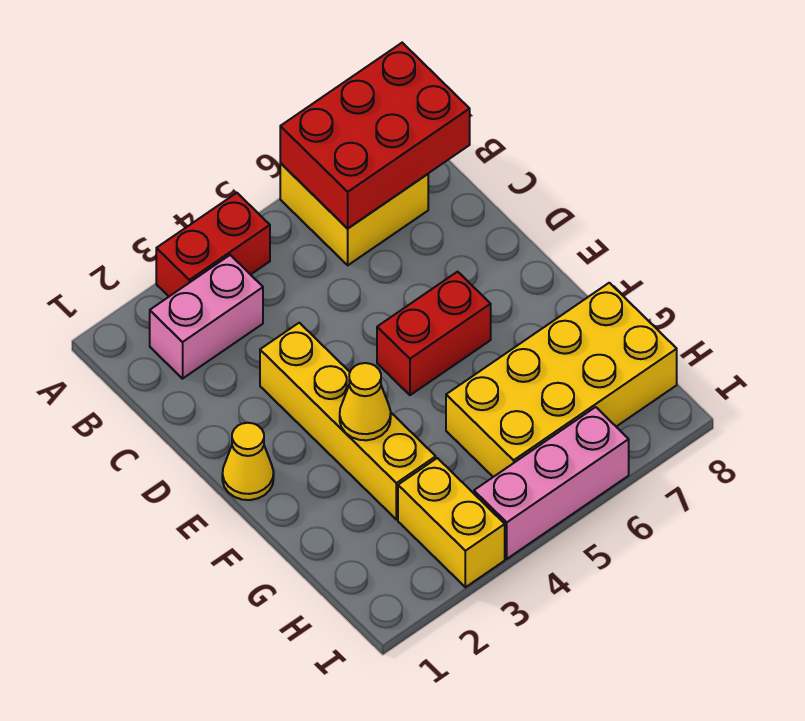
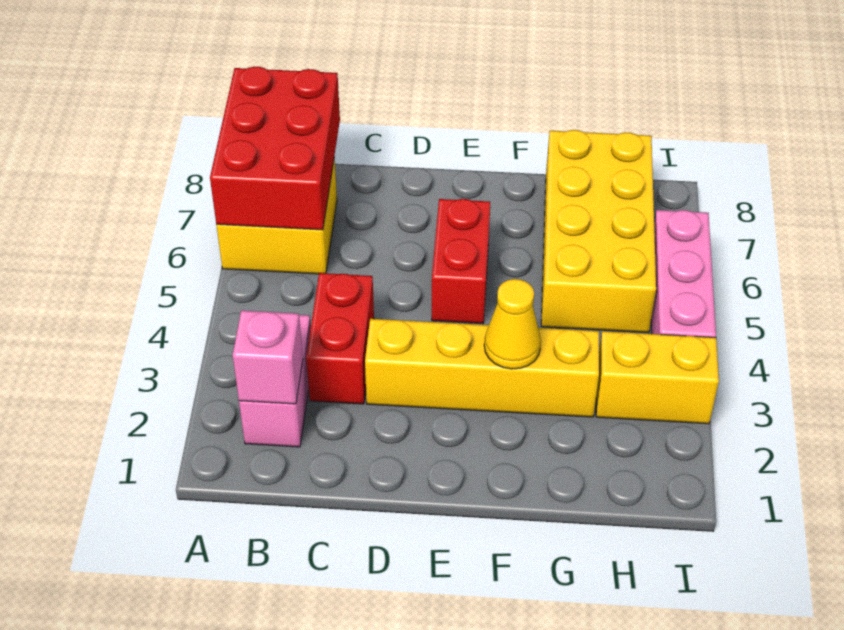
red brick A3:A4 level 1 -> red brick C3:C4 level 1
none -> pink brick B2 level 2
yellow cone E1 level 1 -> none

